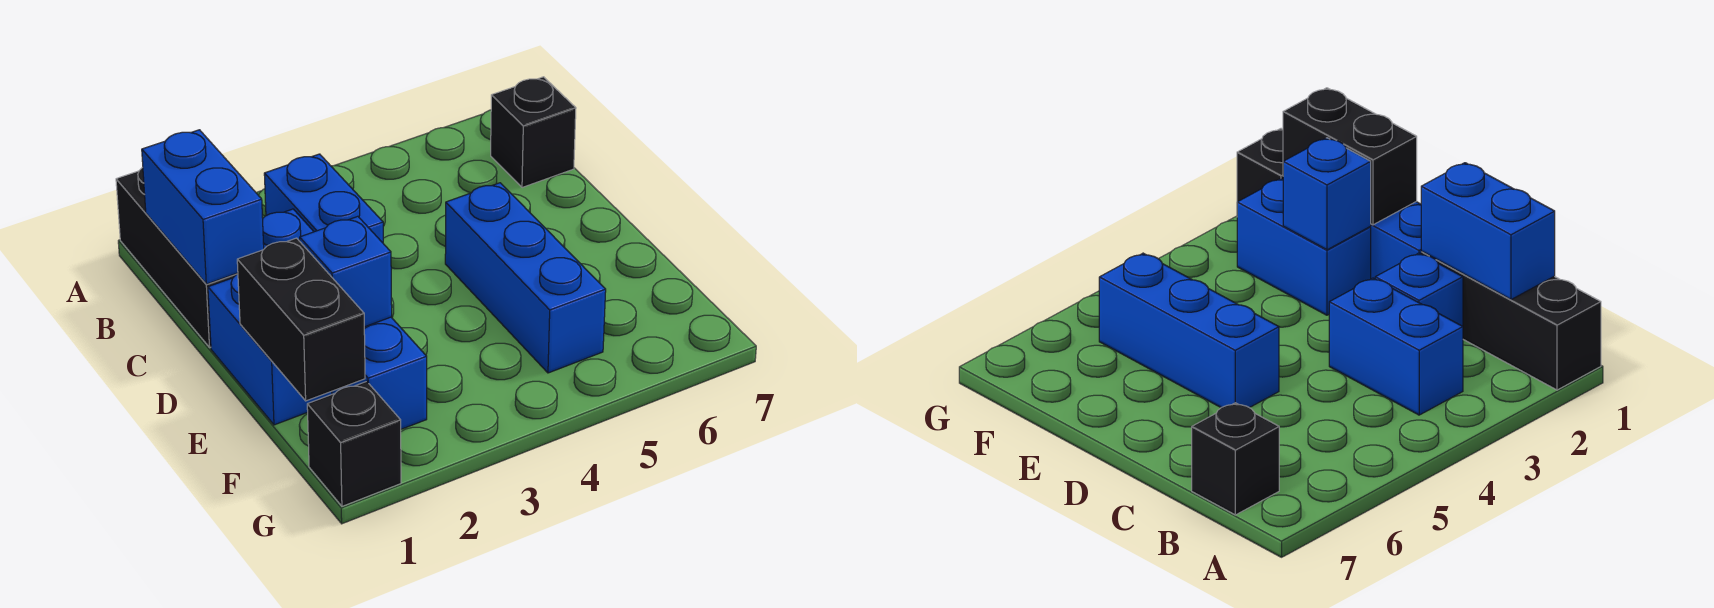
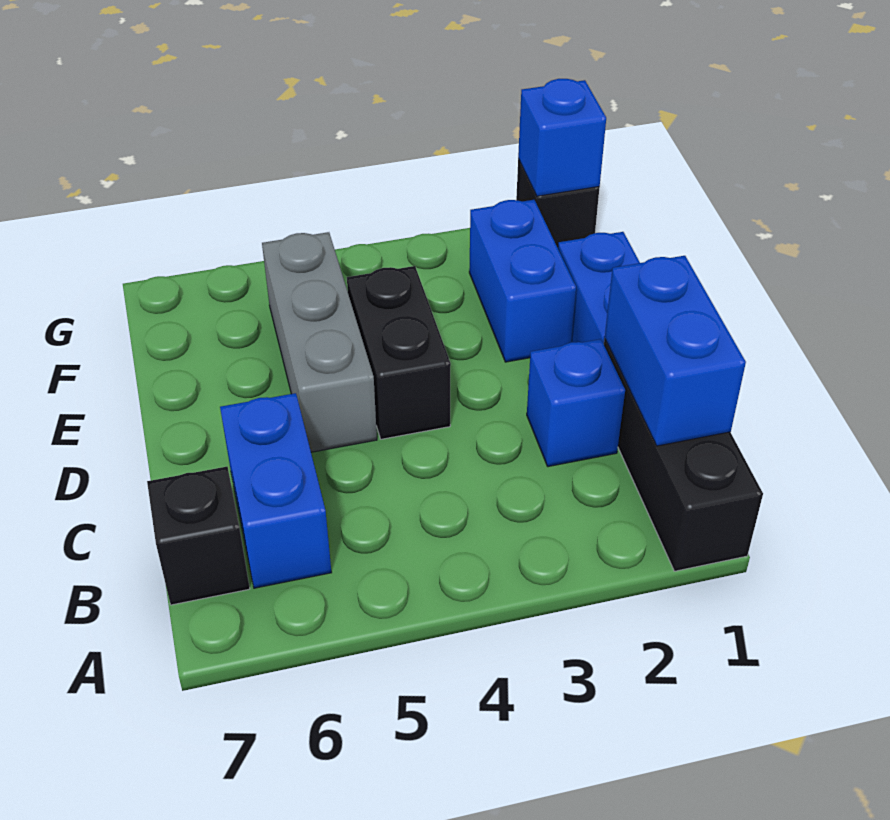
blue brick B3:C3 level 1 -> blue brick B6:C6 level 1
blue brick D5:F5 level 1 -> grey brick D5:F5 level 1
black brick E1:F1 level 2 -> black brick D4:E4 level 1
blue brick E2 level 2 -> blue brick G1 level 2

